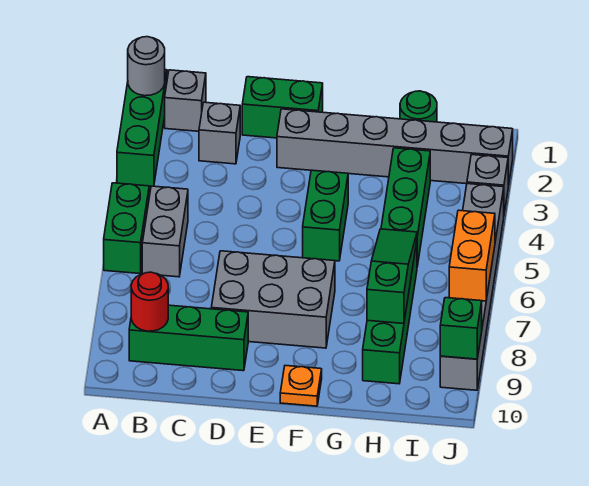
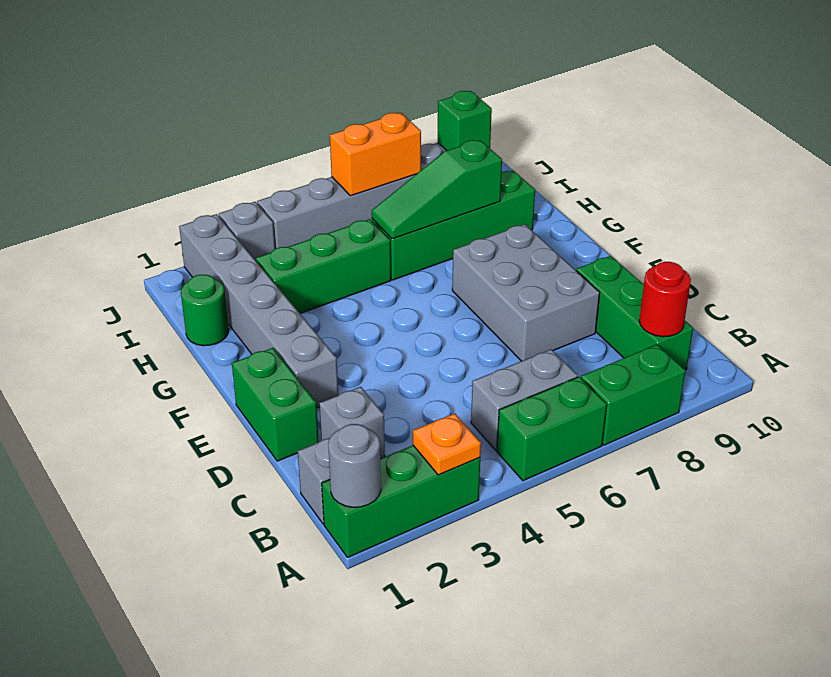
green brick F4:F5 level 1 -> green brick A7:A8 level 1
orange plate F10 level 1 -> orange plate A3 level 2

